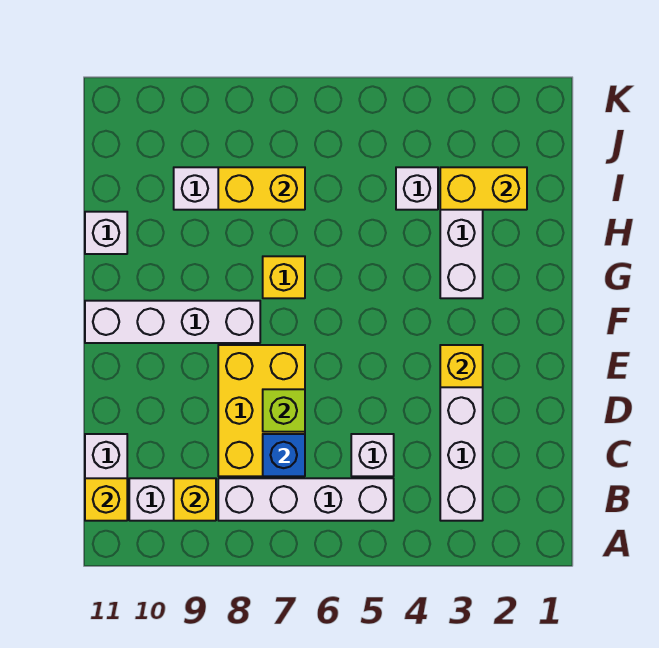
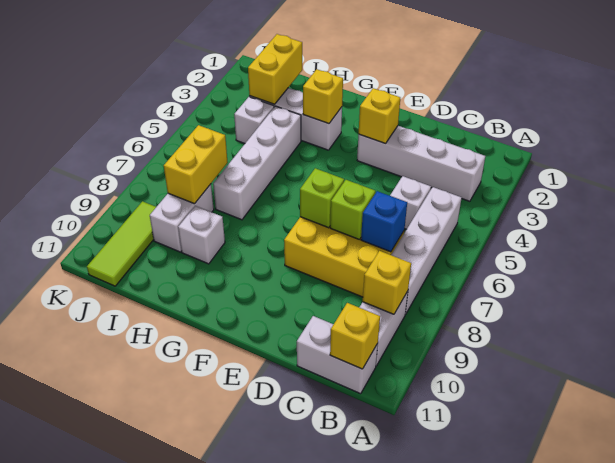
none -> lime brick E7 level 2
white brick F8:F11 level 1 -> white brick H4:H7 level 1
yellow brick G7 level 1 -> yellow brick G3 level 2
white brick H11 level 1 -> white brick H9 level 1
none -> lime tile J9:J11 level 1

